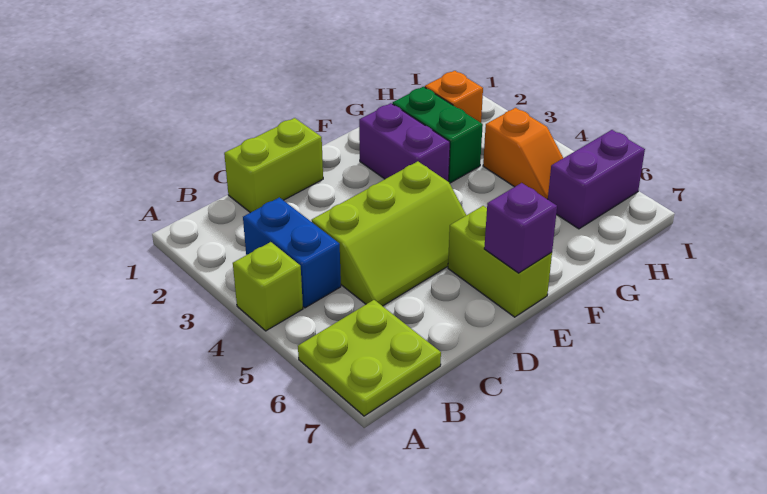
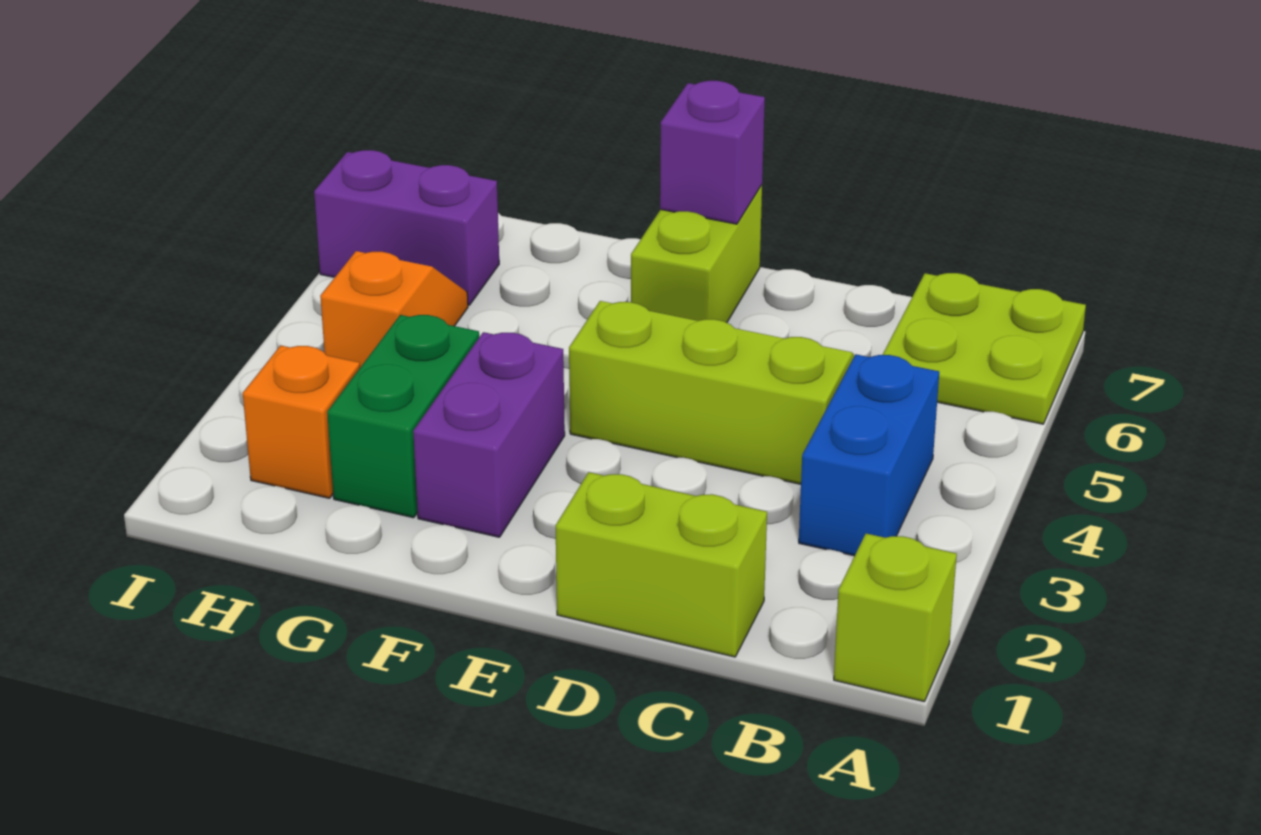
lime brick A4 level 1 -> lime brick A1 level 1

